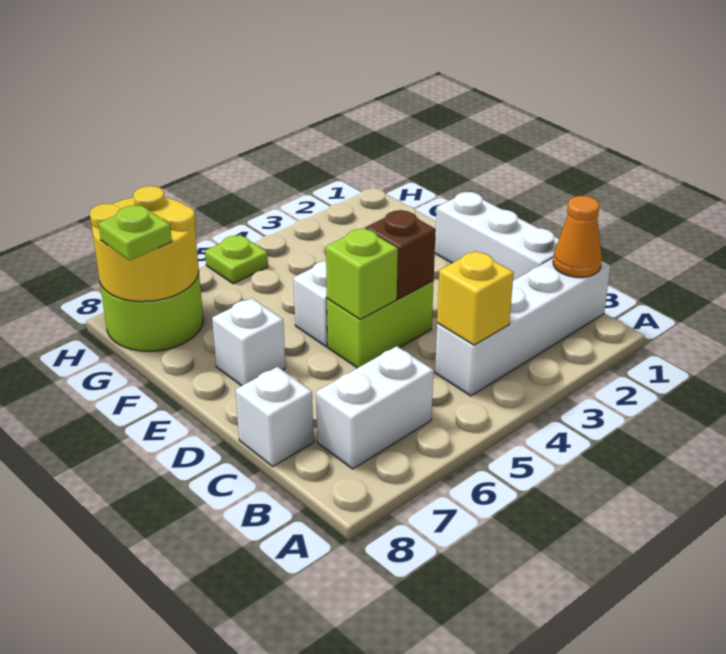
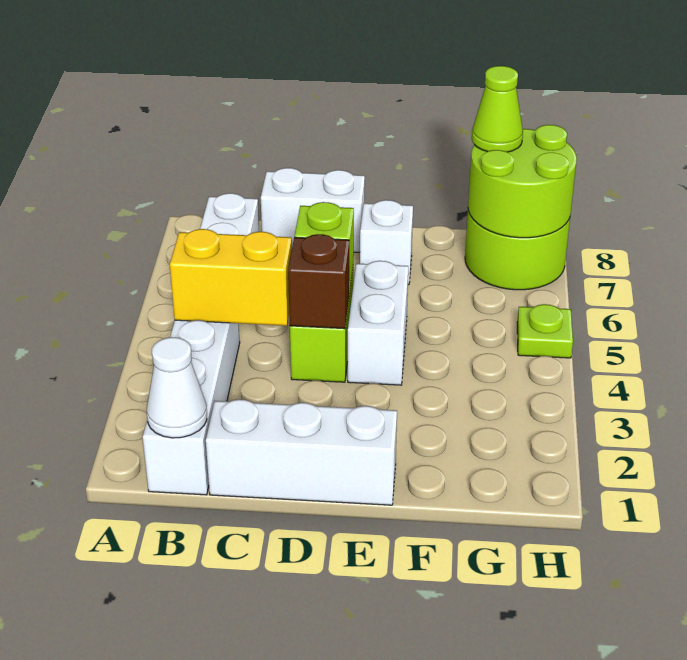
orange cone B1 level 2 -> white cone B1 level 2
yellow brick B4 level 2 -> yellow brick B4:C4 level 2
white brick C8 level 1 -> white brick C8:D8 level 1
yellow round brick G7:H8 level 2 -> lime round brick G7:H8 level 2
lime plate G8 level 3 -> lime cone G8 level 3

